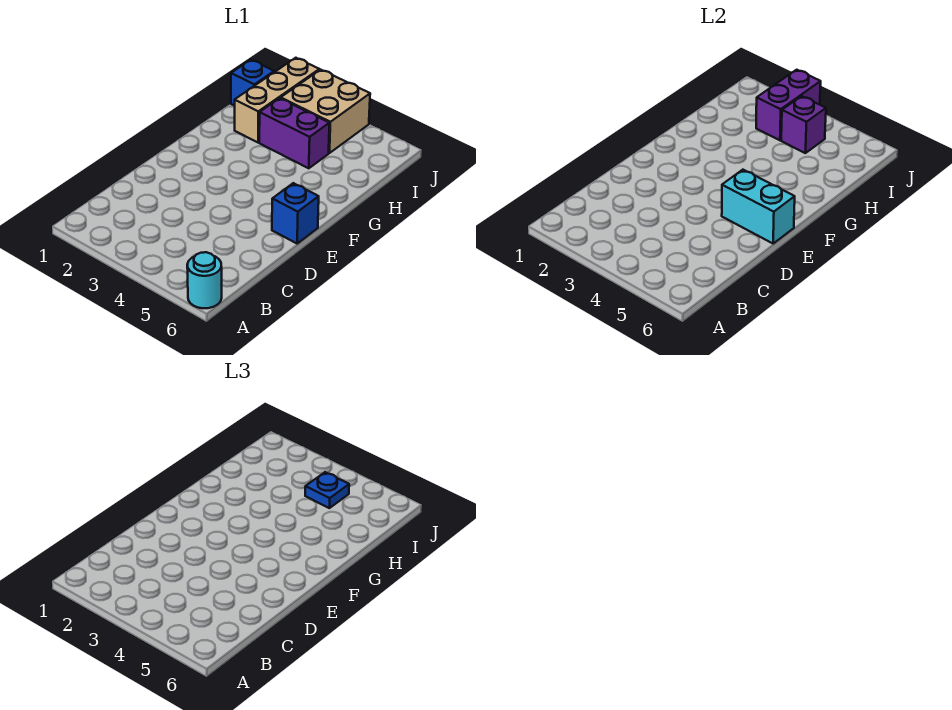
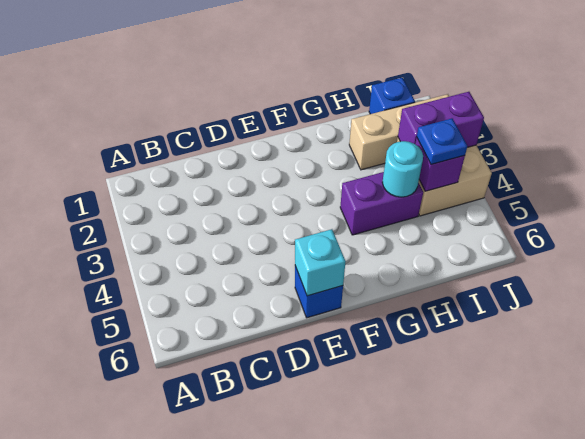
cyan round brick A6 level 1 -> cyan round brick H4 level 2
cyan brick E5:E6 level 2 -> cyan brick E6 level 2
purple brick H3:H4 level 1 -> purple brick G4:H4 level 1

